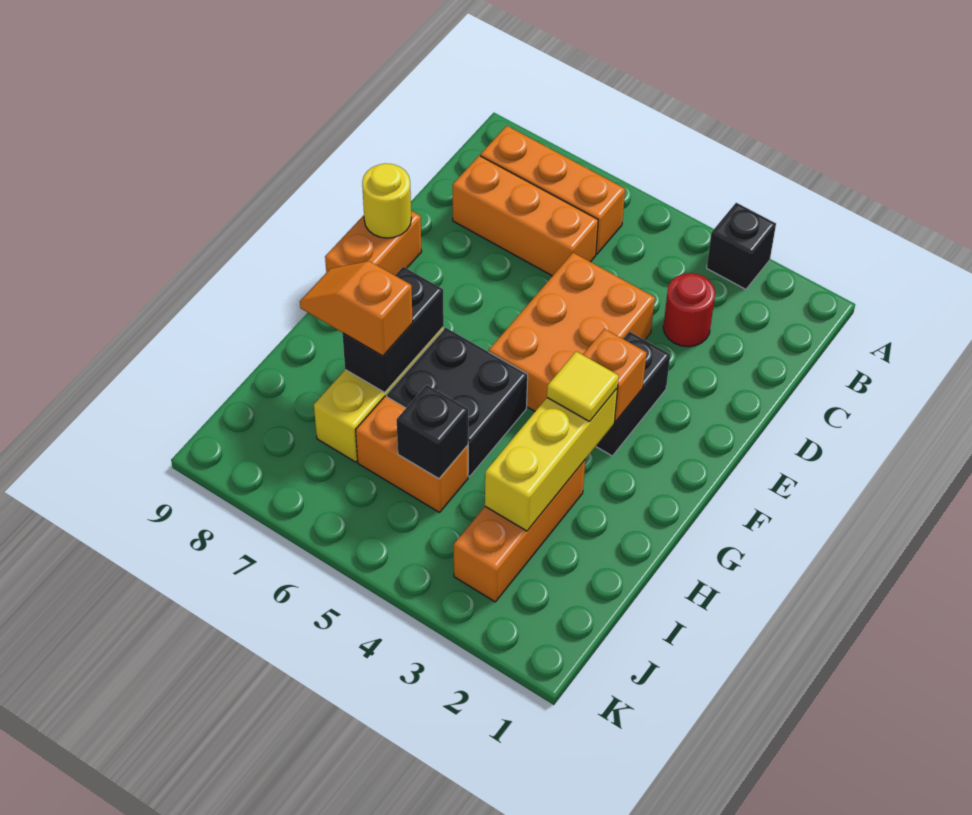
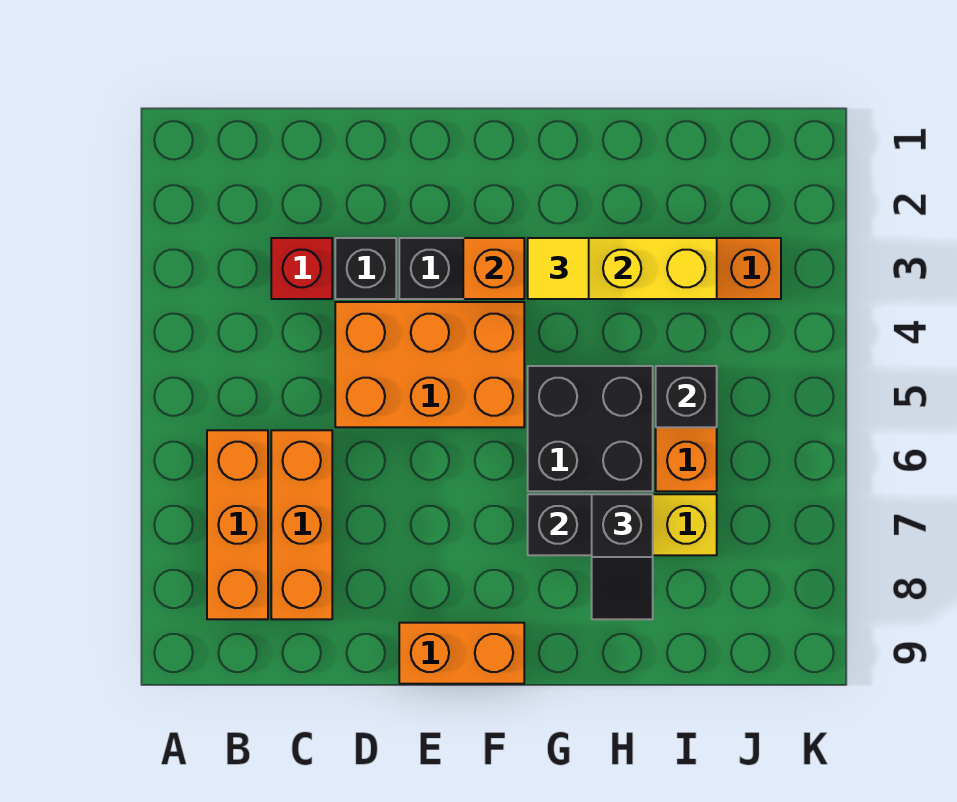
black brick A3 level 1 -> black brick D3 level 1
red round brick C3 level 1 -> red brick C3 level 1
yellow round brick E9 level 2 -> none
orange slope H7:H8 level 3 top 7 -> black slope H7:H8 level 3 top 7

